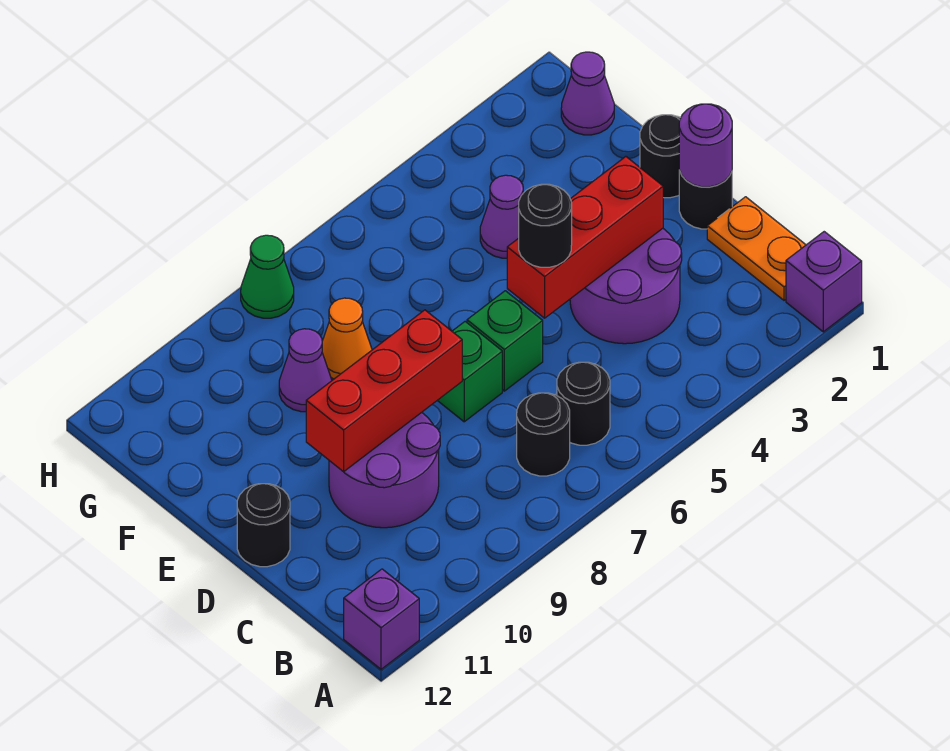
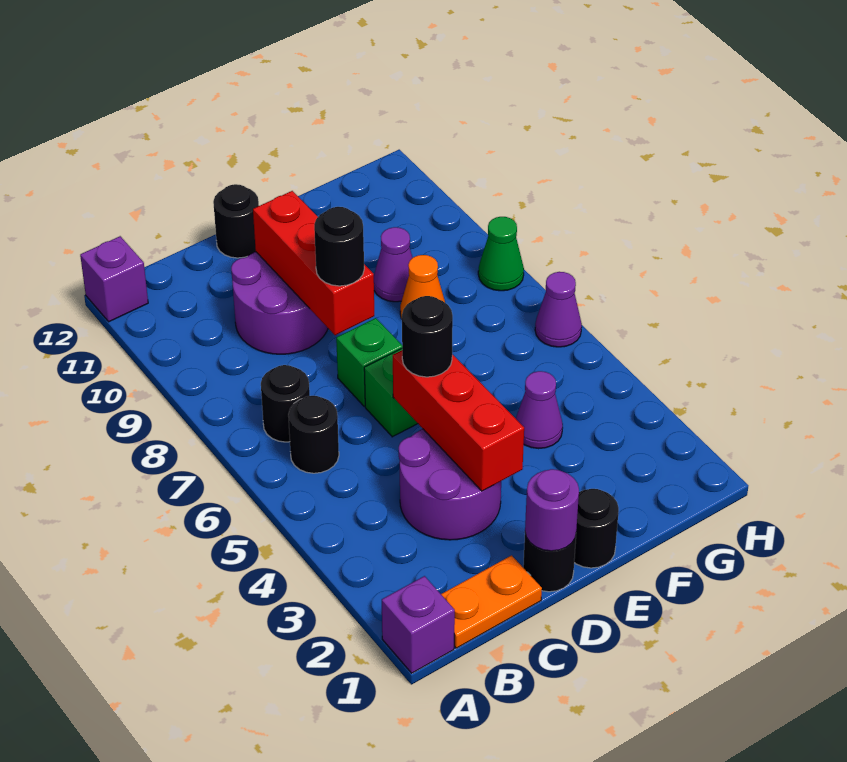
none -> black round brick D8 level 3
purple cone G1 level 1 -> purple cone H6 level 1

